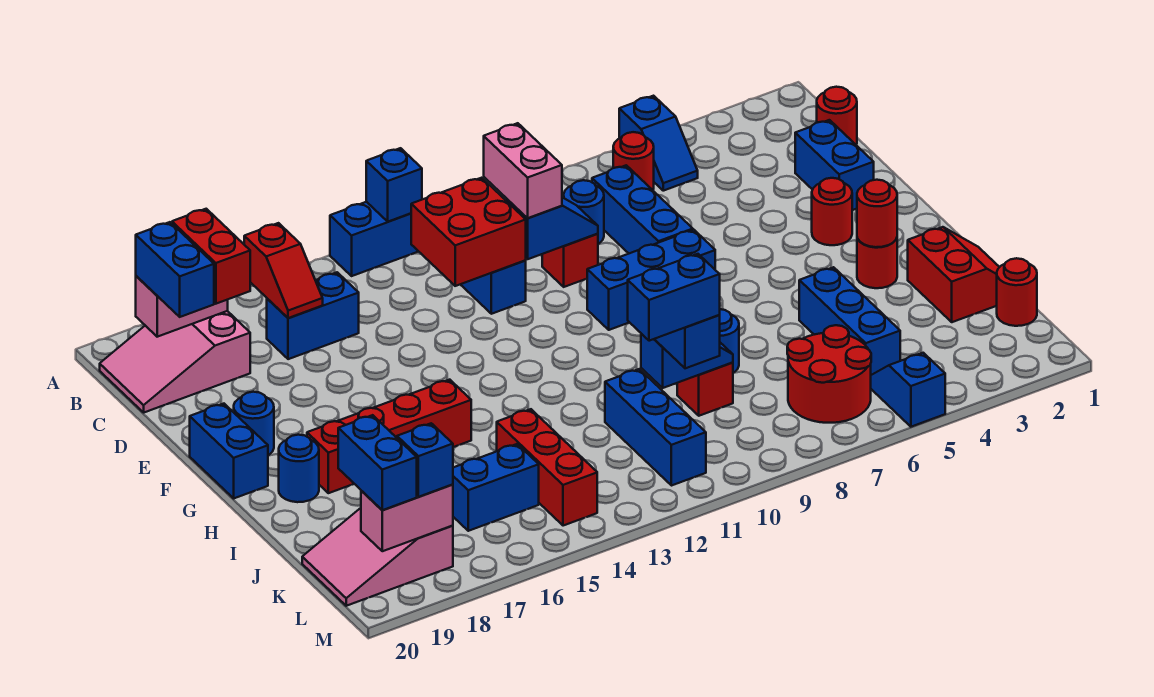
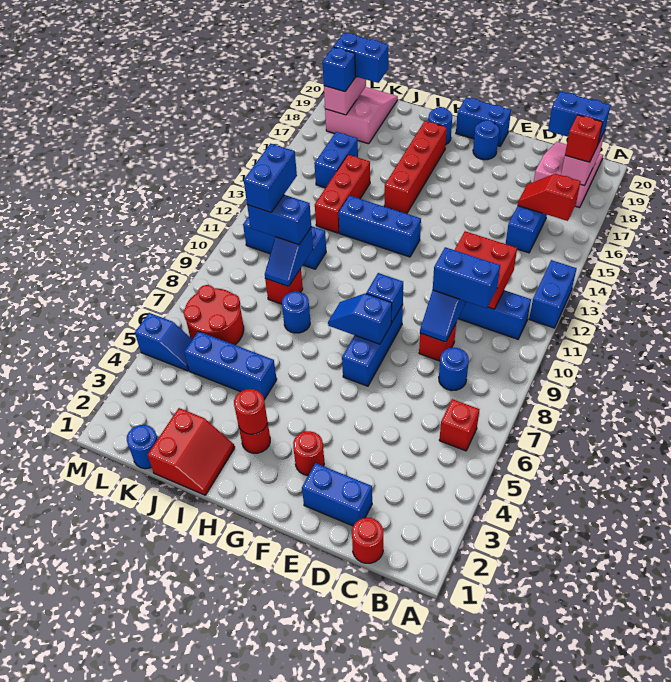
blue slope A5:B5 level 1 top A -> blue slope F8:G8 level 2 top F
blue brick A12 level 2 -> blue brick F9 level 2
red round brick B6 level 1 -> red brick B6 level 1
red brick B18:C18 level 3 -> red brick B18 level 3
blue brick C7:E7 level 1 -> blue brick G13:I13 level 1
pink brick C10:D10 level 3 -> blue brick C10:D10 level 3
red slope I1:J2 level 1 top 2 -> red slope I1:J2 level 1 top J
red brick J14:L14 level 1 -> red brick J13:J15 level 1
red round brick K1 level 1 -> blue round brick K1 level 1

